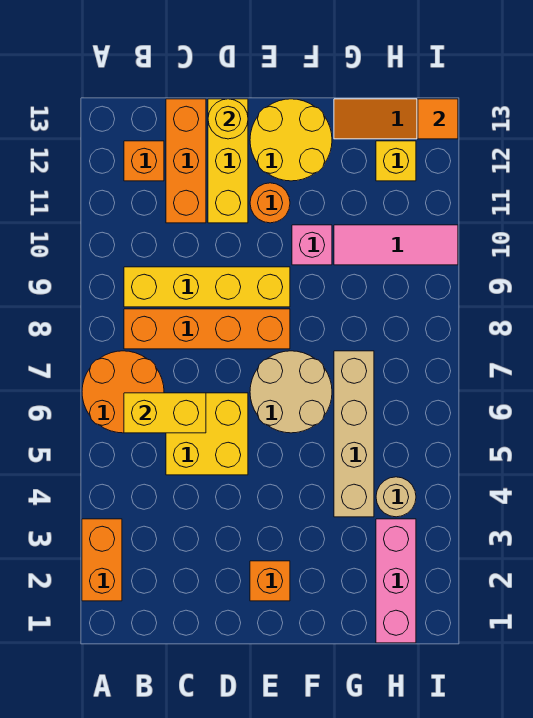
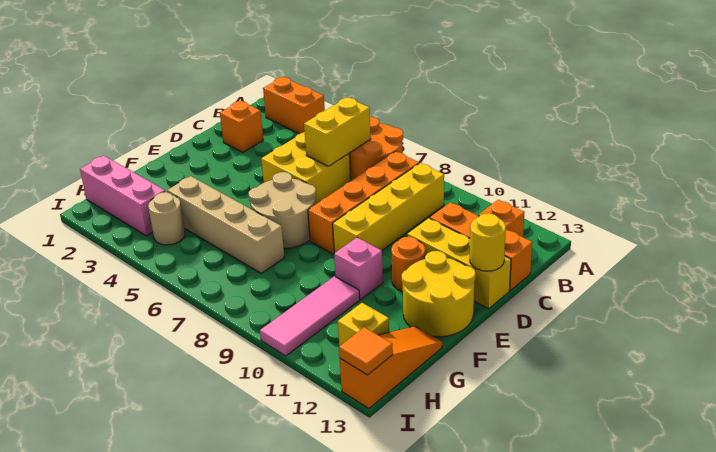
orange brick E2 level 1 -> orange brick C2 level 1

